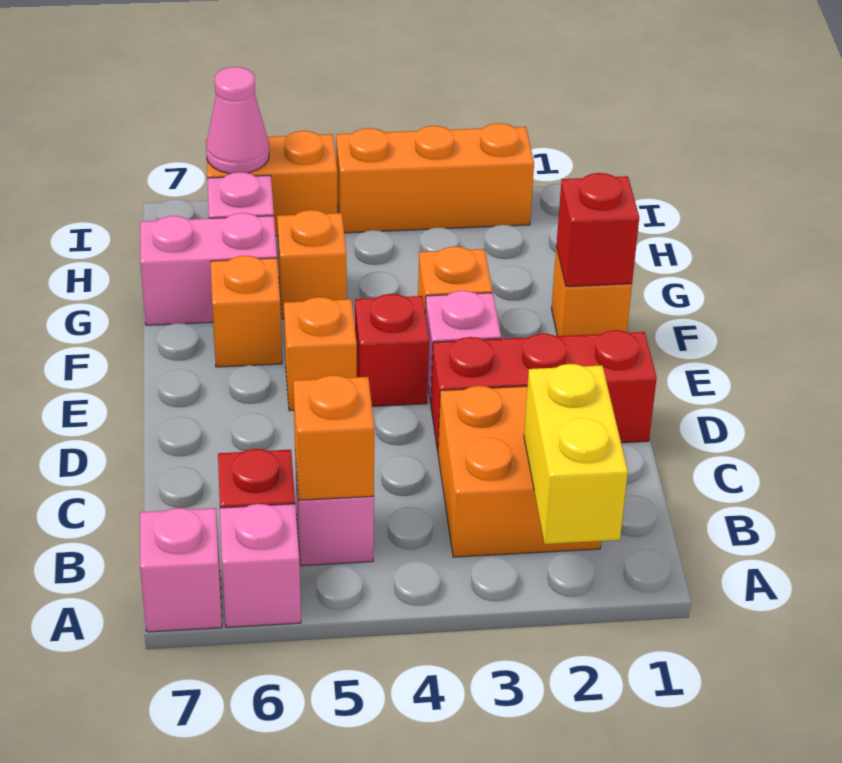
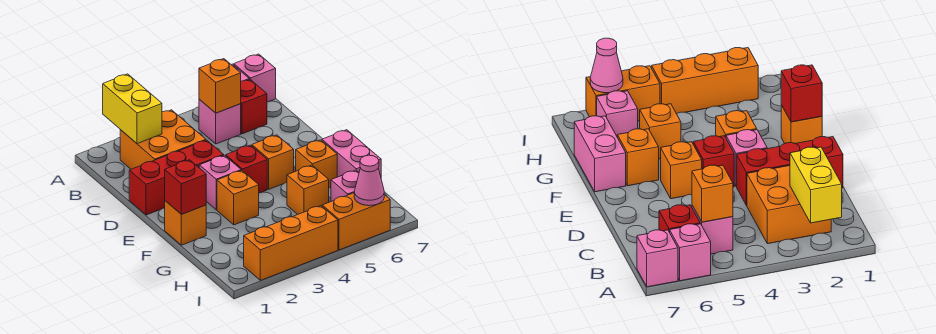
pink brick G6:G7 level 1 -> pink brick F7:G7 level 1

